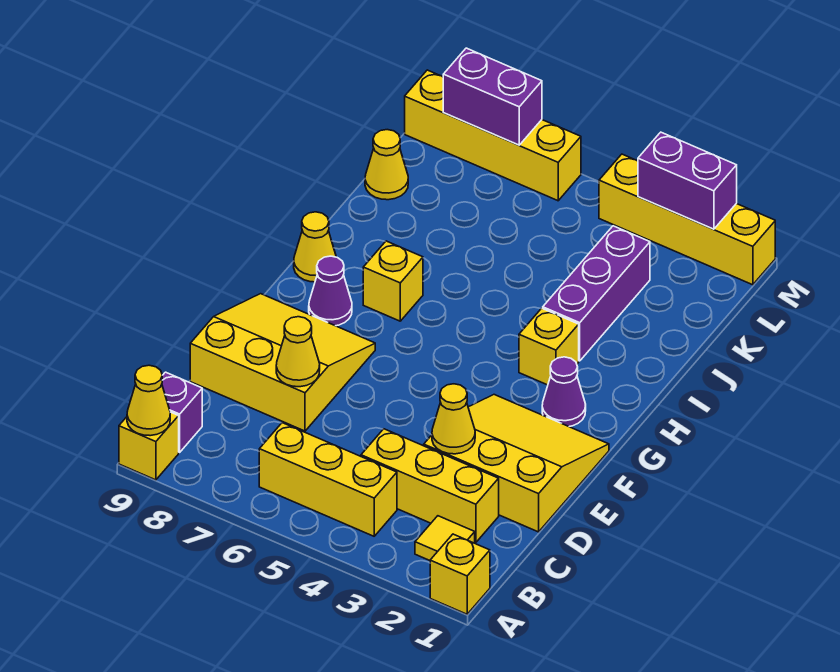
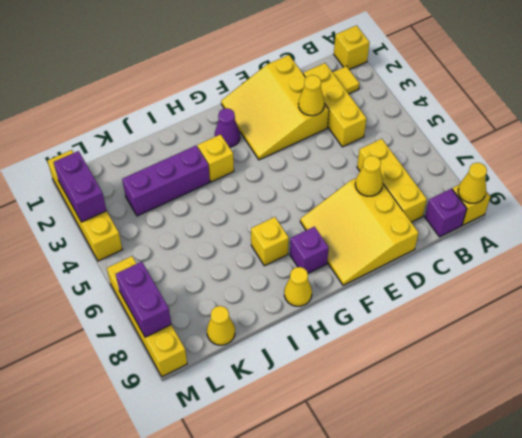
yellow brick B4:B6 level 1 -> yellow brick C6:C8 level 1
purple cone G8 level 1 -> purple brick G8 level 1

